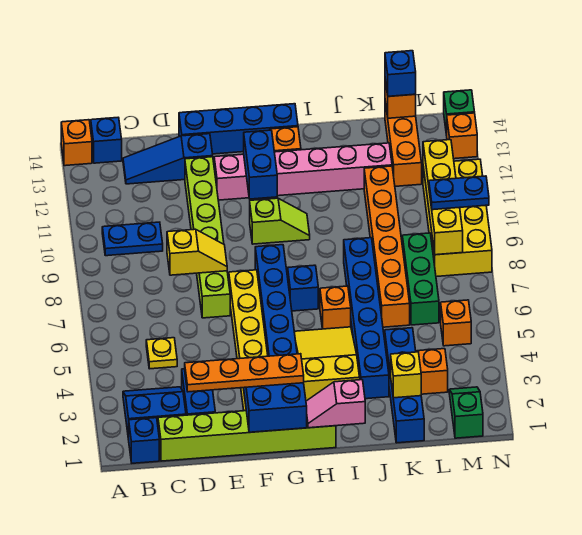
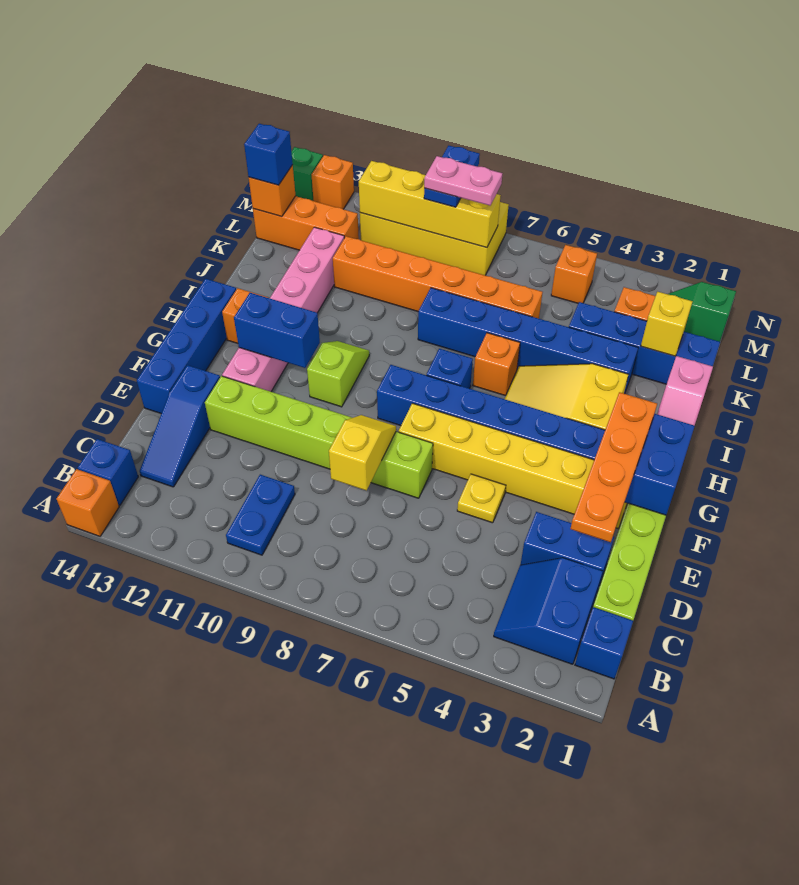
yellow plate C5 level 1 -> yellow plate E5 level 1
green brick L6:L8 level 1 -> none
none -> pink plate M8:M9 level 4

